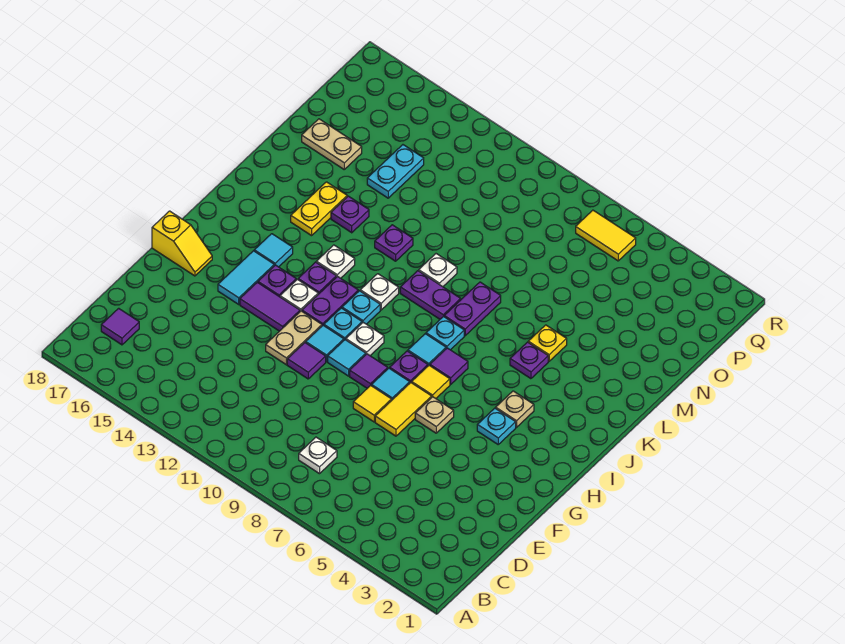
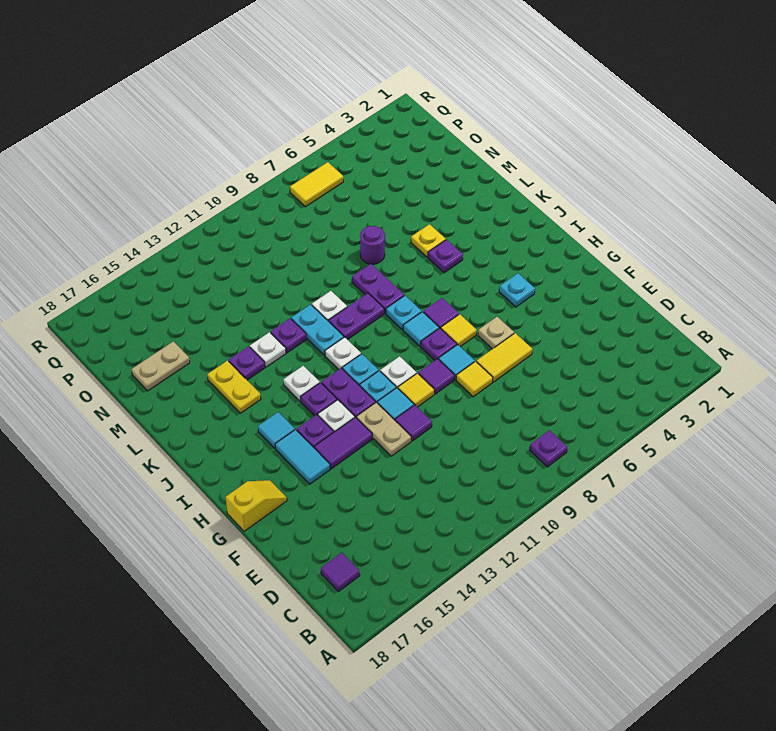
none -> purple plate B8 level 1
white plate C8 level 1 -> white plate L13 level 1
yellow tile F7:G7 level 1 -> yellow tile F6:F7 level 1
cyan tile G10 level 1 -> yellow tile G10 level 1
tan plate I4 level 1 -> none
none -> purple round brick M7 level 1
cyan plate N14:O14 level 1 -> cyan plate K11:L11 level 1

